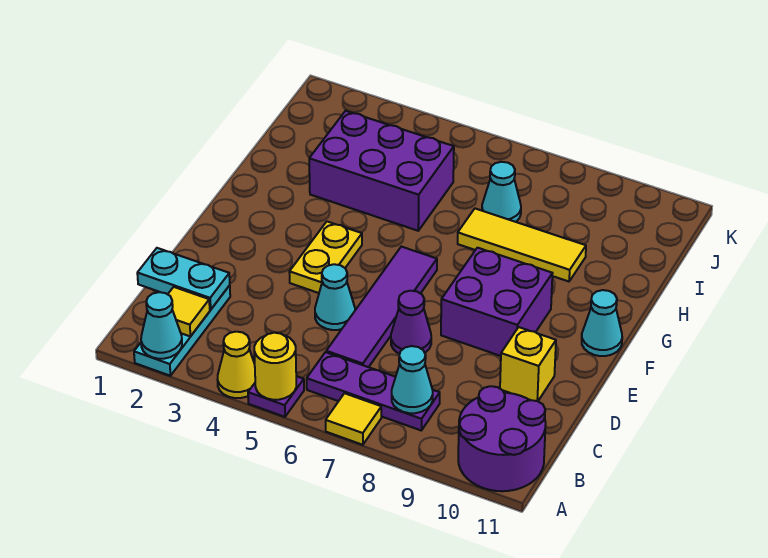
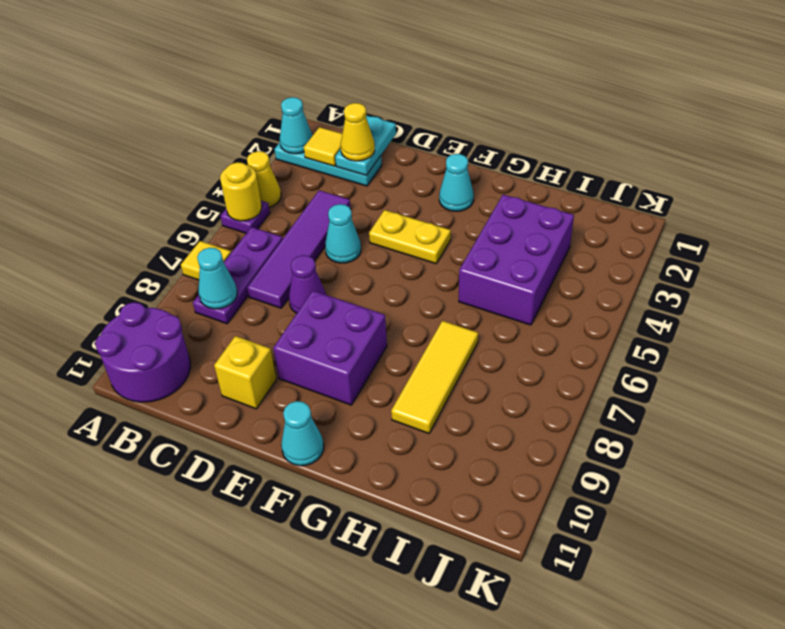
none -> yellow cone C2 level 3
purple tile C6:F6 level 1 -> purple tile C4:C7 level 1
cyan cone I7 level 1 -> cyan cone F2 level 1

